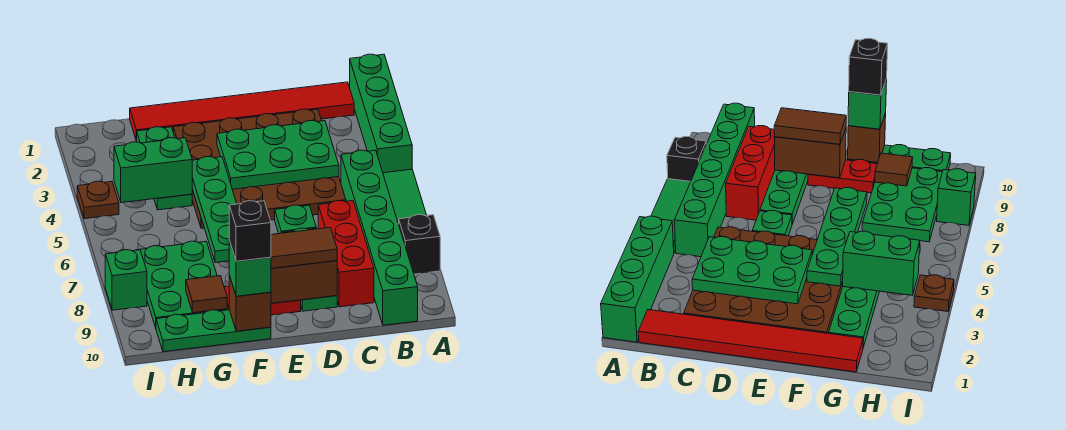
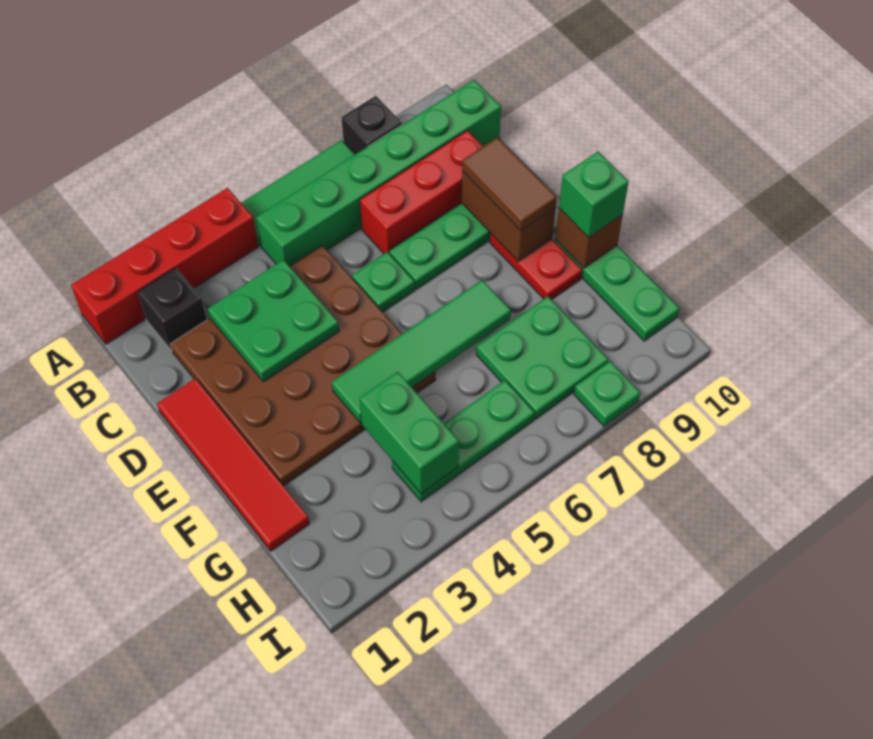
green brick A1:A4 level 1 -> red brick A1:A4 level 1
red tile B1:G1 level 1 -> red tile D1:G1 level 1
green plate C3:E4 level 2 -> green plate C3:D4 level 2
green plate F4:F7 level 2 -> green tile F4:F7 level 2
black brick F10 level 4 -> black brick B2 level 1
green plate G2:G4 level 1 -> green plate H4:H6 level 1
green plate G7:H9 level 1 -> green plate G7:H8 level 1
brown tile G9 level 2 -> none
brown plate I4 level 1 -> none
green brick I8 level 1 -> green plate I8 level 1

